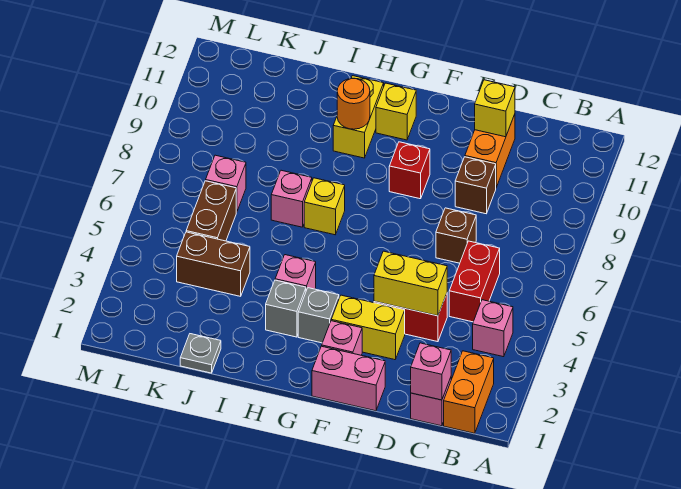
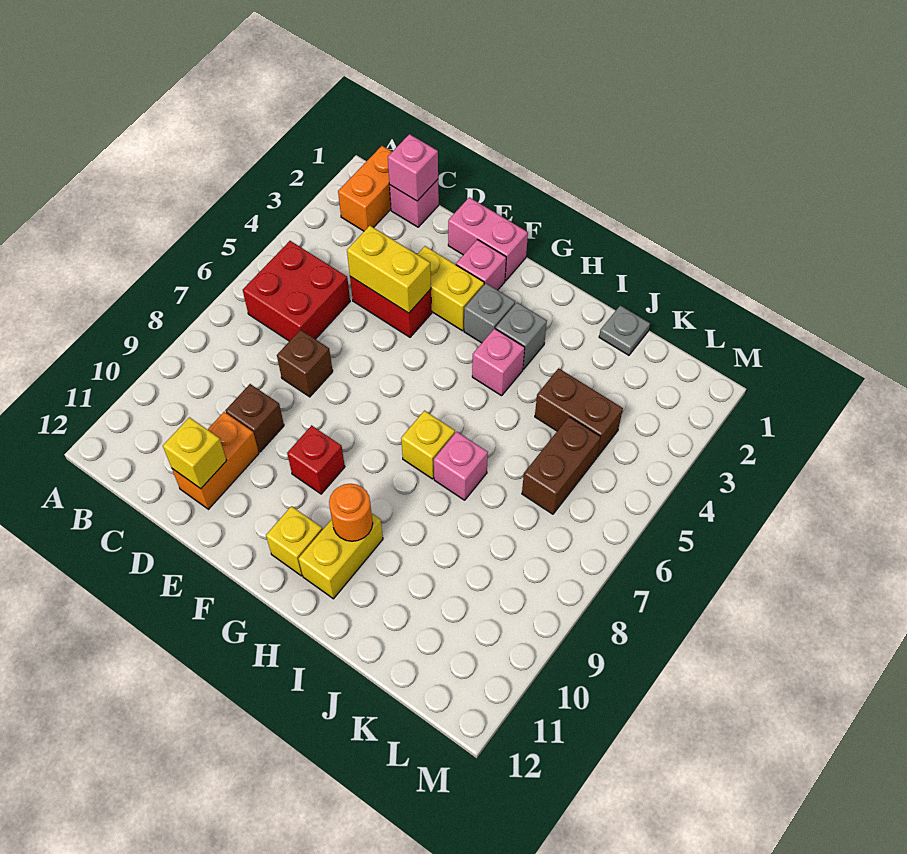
pink brick B4 level 1 -> none
red brick C5:C6 level 1 -> red brick B5:C6 level 1
pink brick K7 level 1 -> none

